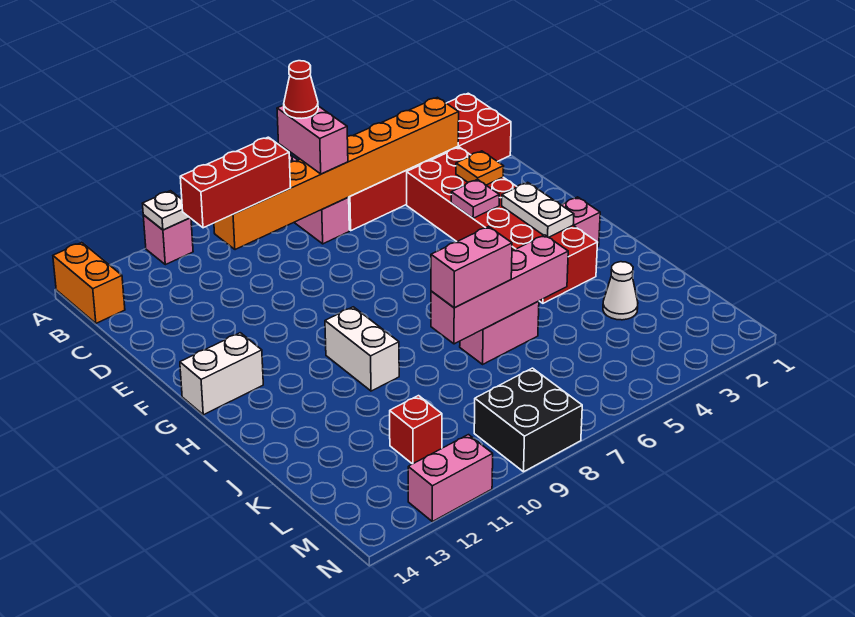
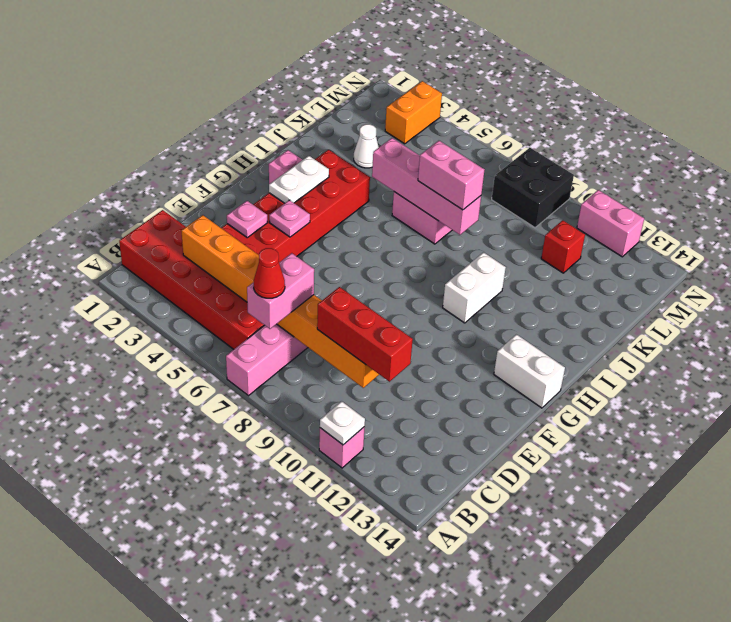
orange brick A14:B14 level 1 -> orange brick M3:N3 level 1
orange plate E3 level 2 -> pink plate E3 level 2

